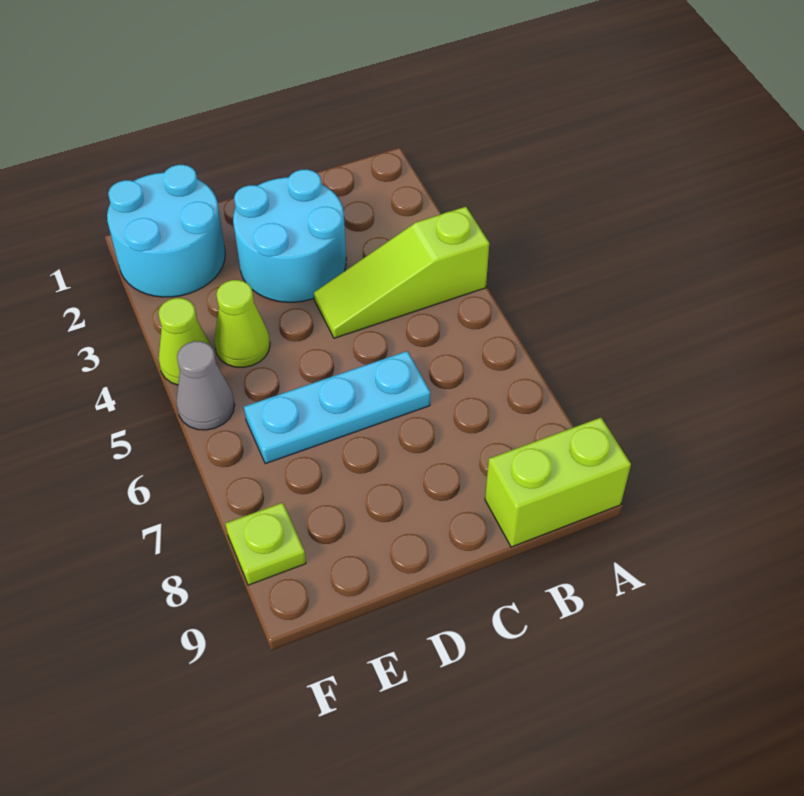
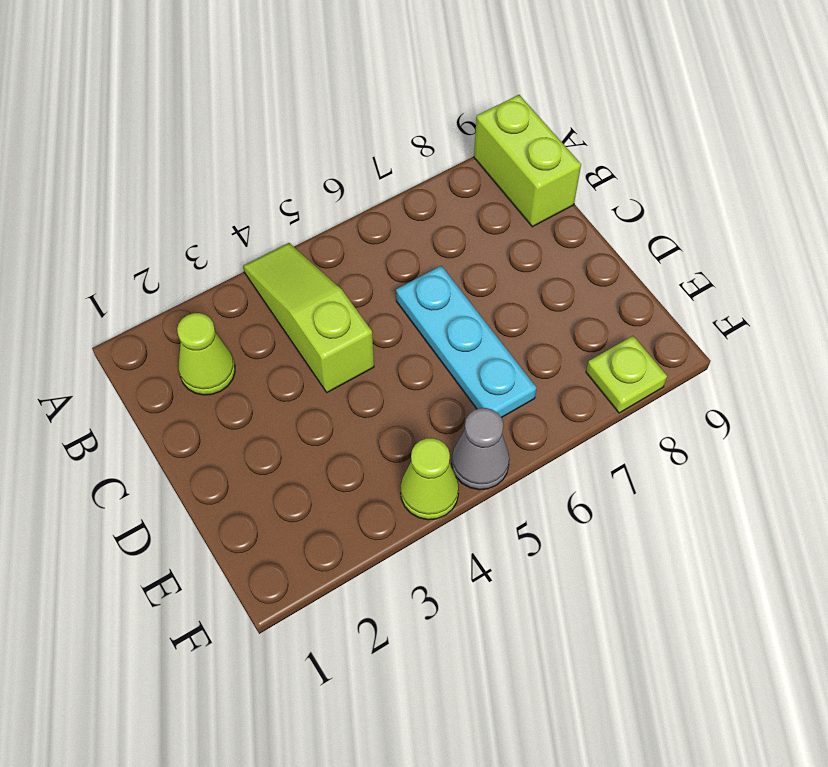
lime slope A4:C4 level 1 top A -> lime slope A4:C4 level 1 top C
cyan round brick C2:D3 level 1 -> none
cyan round brick E1:F2 level 1 -> none
lime cone E4 level 1 -> lime cone B2 level 1

